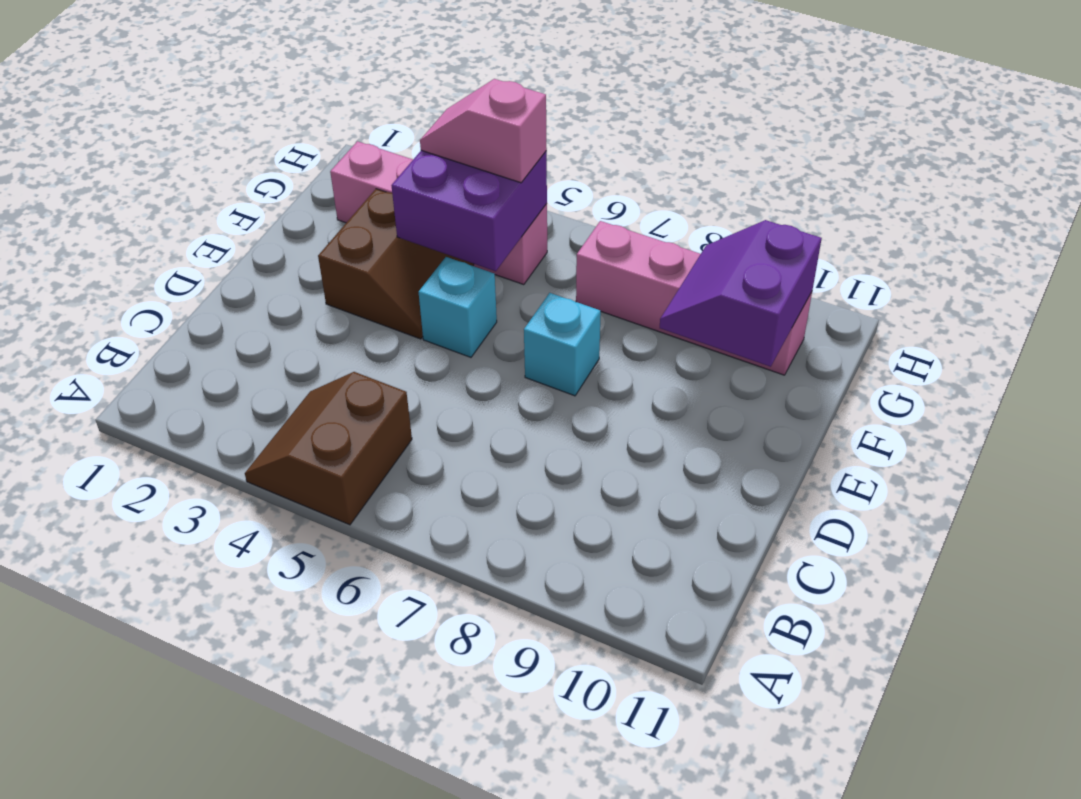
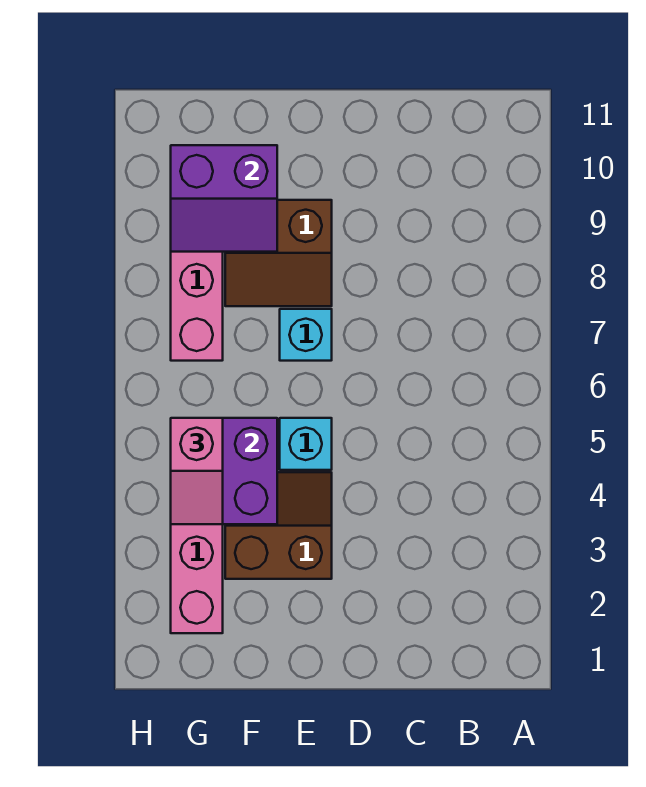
brown slope A4:B5 level 1 top 5 -> brown slope E8:F9 level 1 top 9

